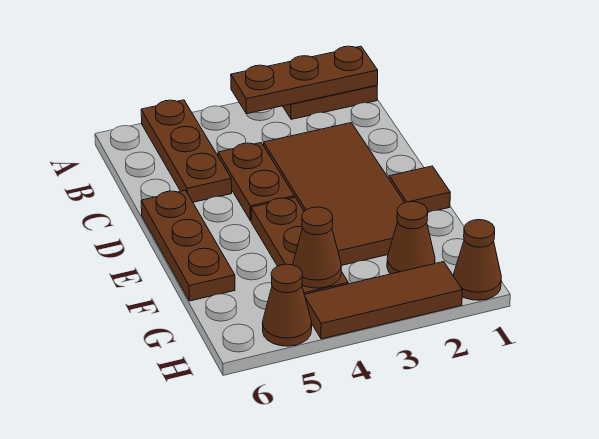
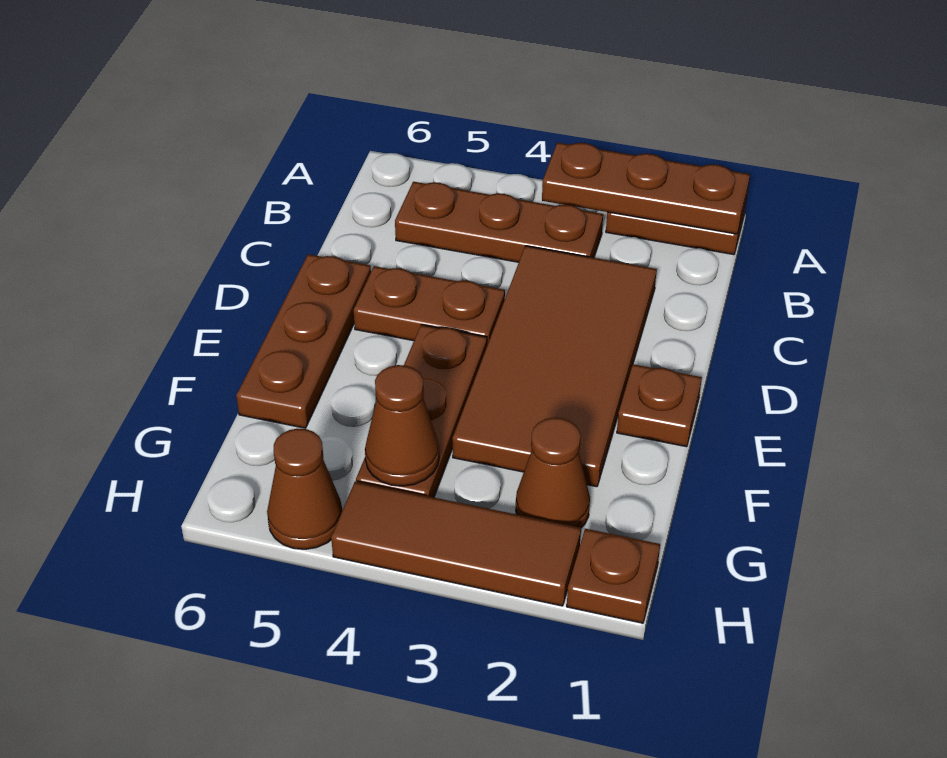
brown plate A5:C5 level 1 -> brown plate B3:B5 level 1
brown plate C4:D4 level 1 -> brown plate D4:D5 level 1
brown tile E1 level 1 -> brown plate E1 level 1
brown cone H1 level 1 -> brown plate H1 level 1

